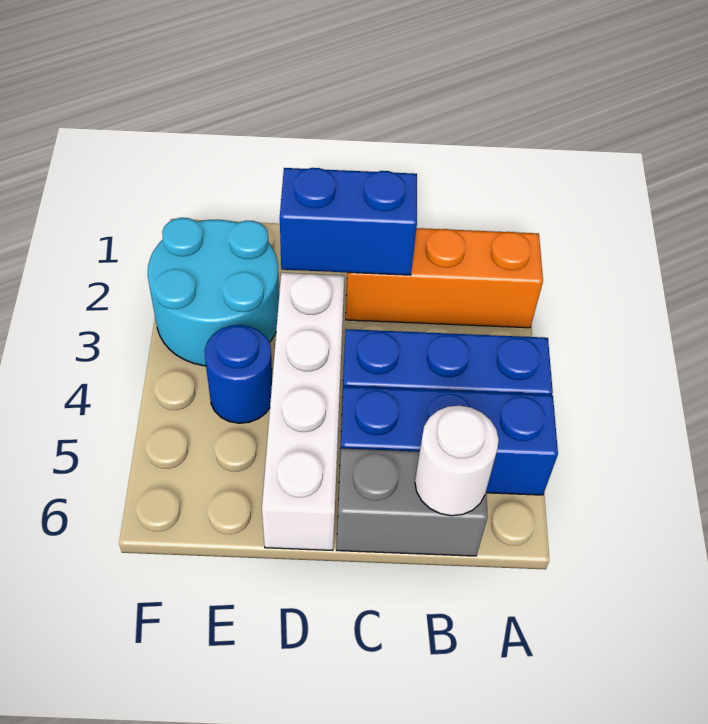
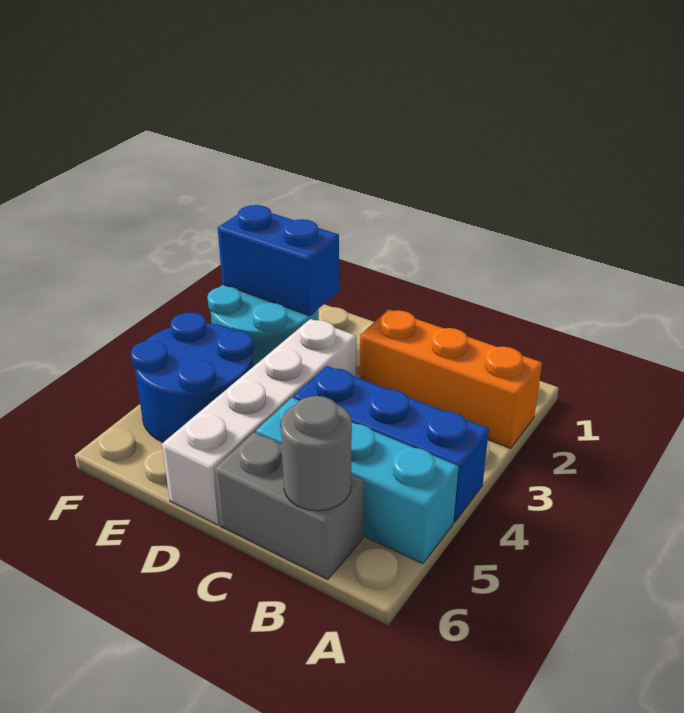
blue brick A5:C5 level 1 -> cyan brick A5:C5 level 1
white round brick B6 level 2 -> grey round brick B6 level 2
blue brick C2:D2 level 2 -> blue brick E2:F2 level 2
blue round brick E4 level 1 -> blue round brick E4:F5 level 1

